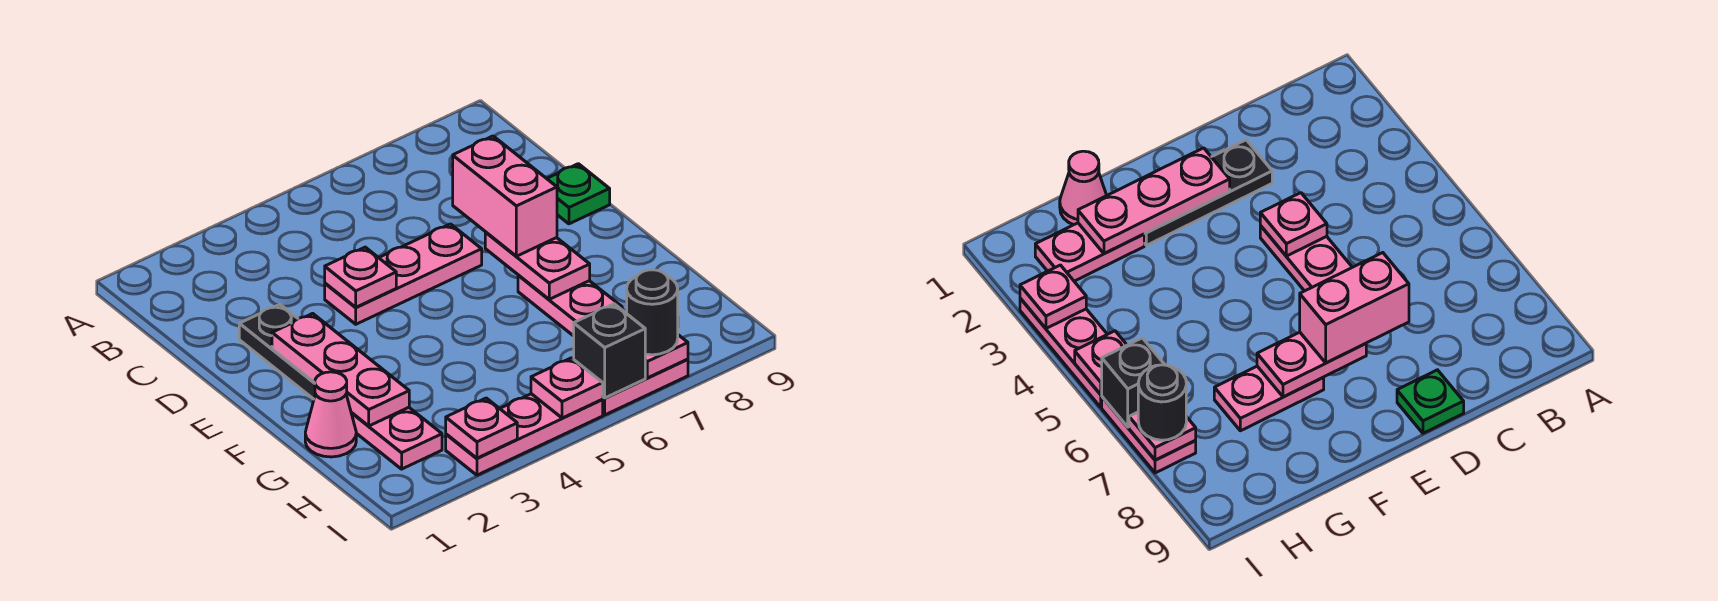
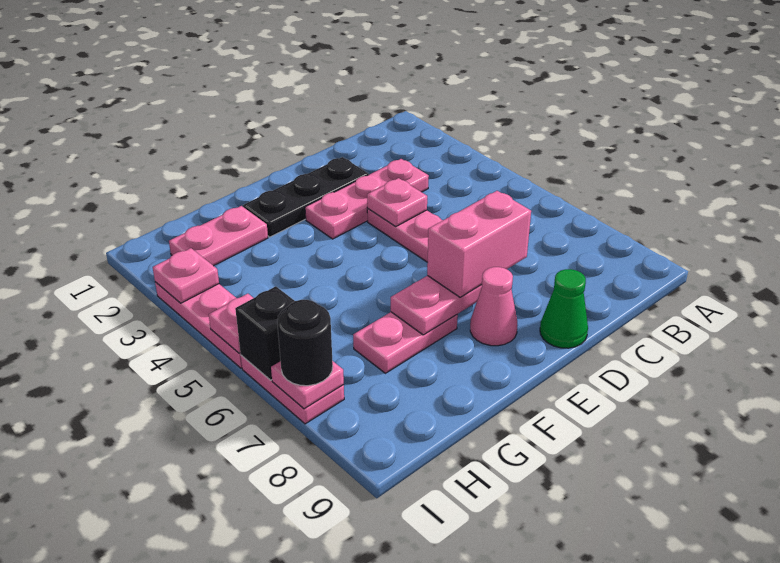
green plate D9 level 1 -> green cone D9 level 1
pink plate E2:G2 level 2 -> pink plate C3:E3 level 1
pink cone G1 level 1 -> pink cone E8 level 1

